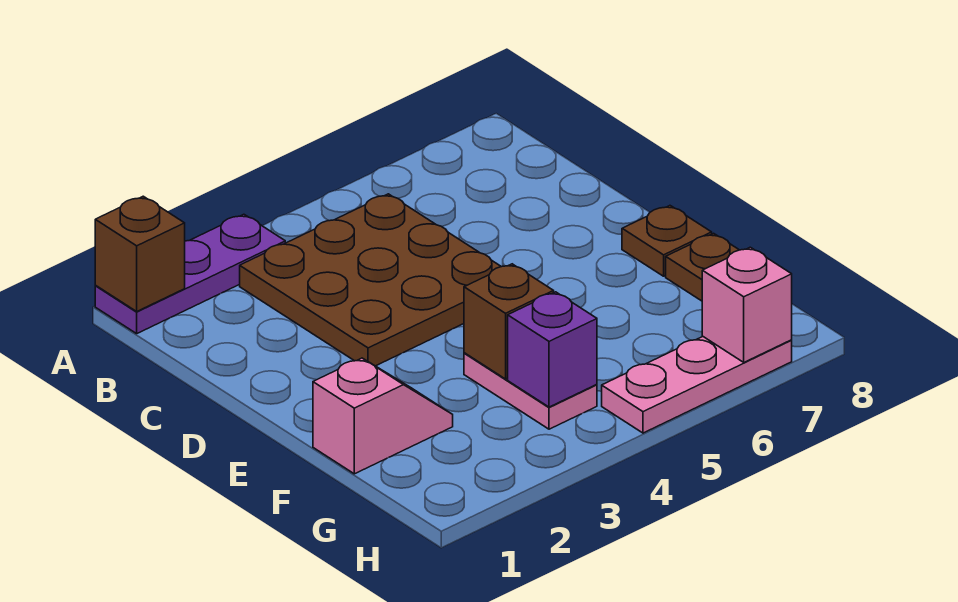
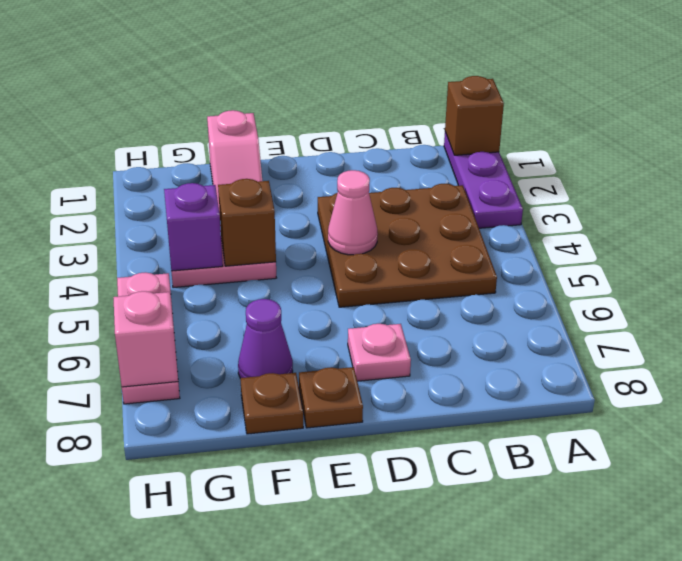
none -> pink cone D4 level 2
none -> pink plate D7 level 1
none -> purple cone F7 level 1

